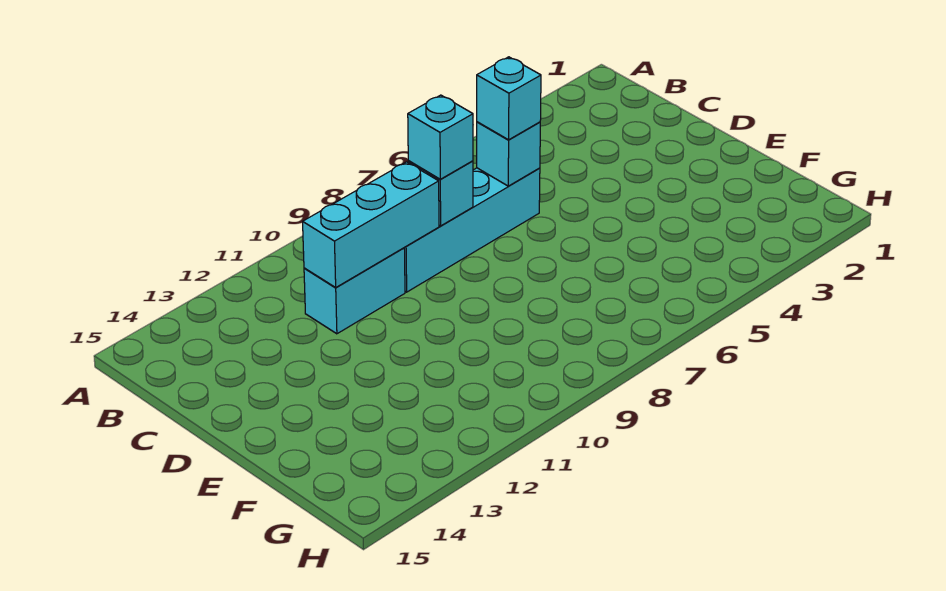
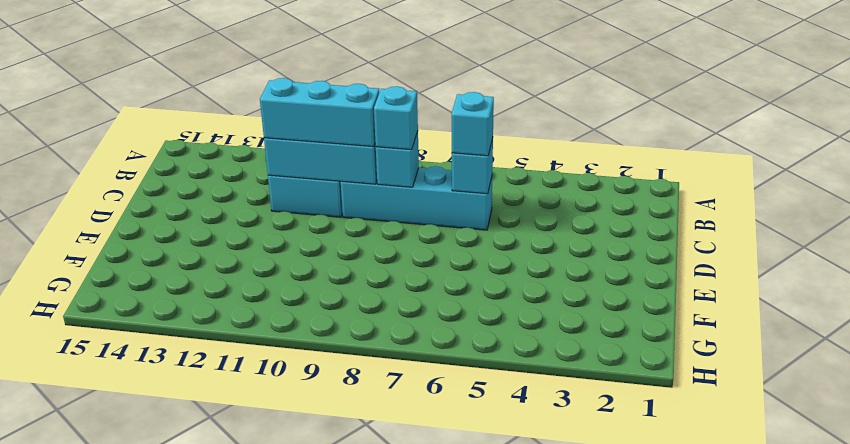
none -> cyan brick C9:C11 level 3

